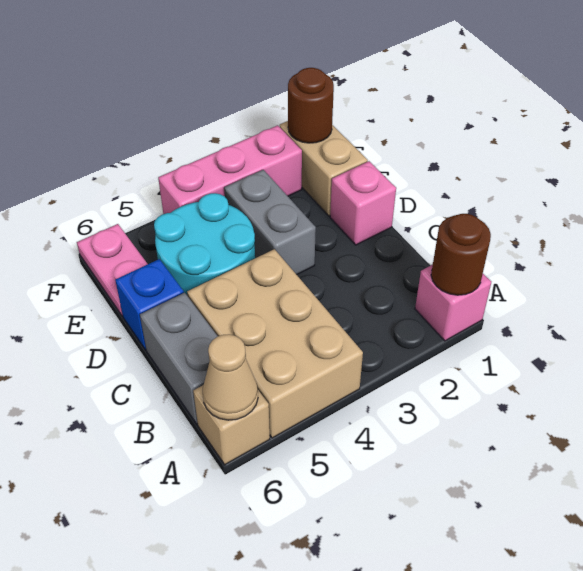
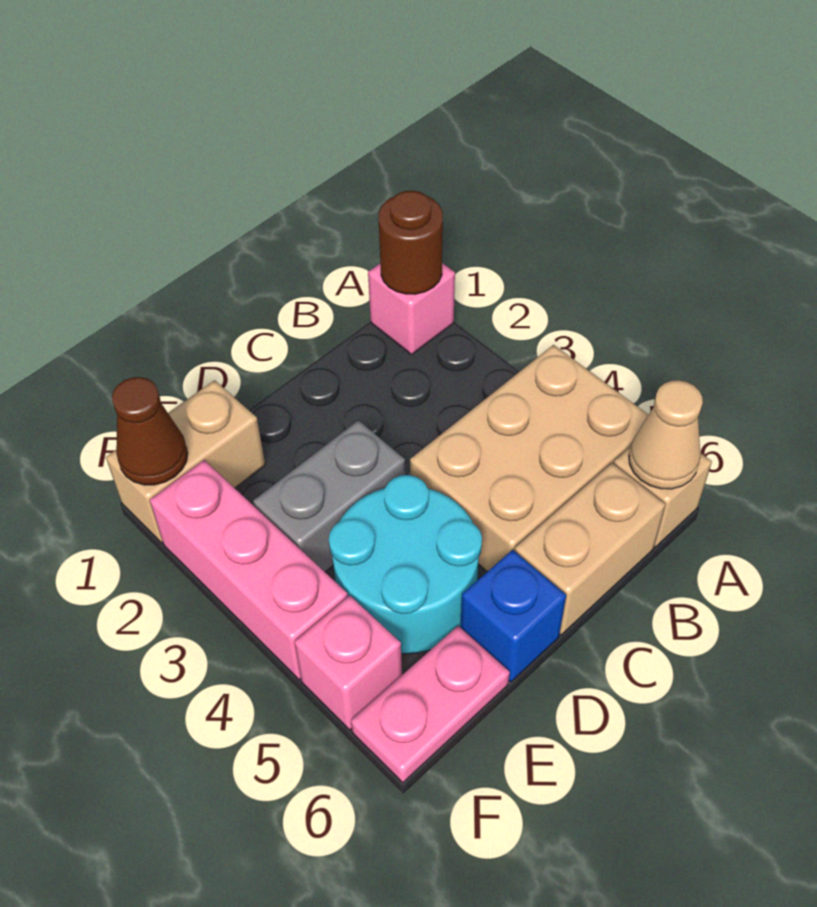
grey brick B6:C6 level 1 -> tan brick B6:C6 level 1
pink brick D1 level 1 -> pink brick F5 level 1
brown round brick F1 level 2 -> brown cone F1 level 2

